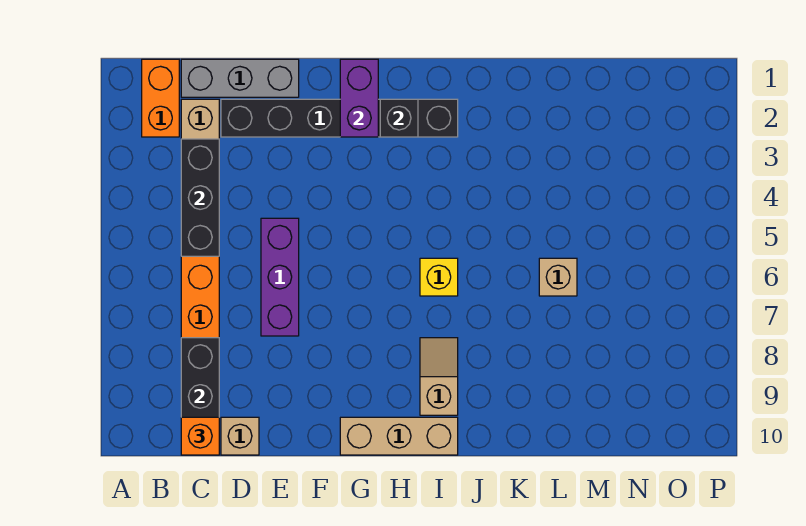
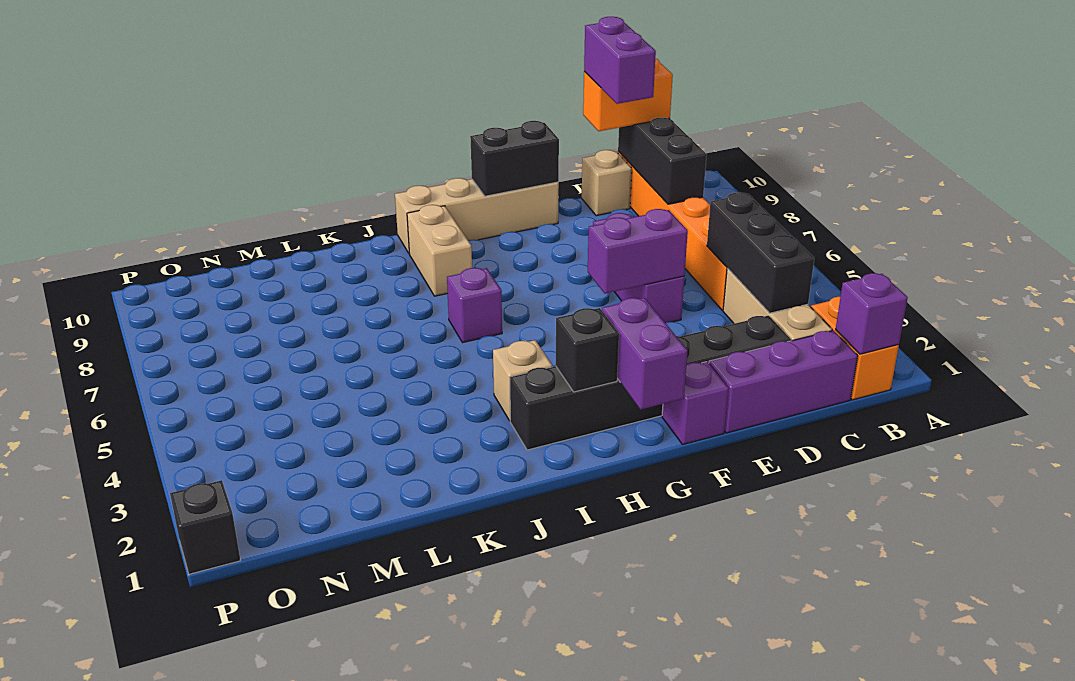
none -> purple brick B1 level 2
grey brick C1:E1 level 1 -> purple brick C1:E1 level 1
orange brick C10 level 3 -> orange brick C10:D10 level 3
none -> purple brick D9:D10 level 4
none -> purple brick E5:F5 level 2
none -> purple brick F1 level 1
none -> black brick F10:G10 level 2
tan brick G10:I10 level 1 -> tan brick F10:I10 level 1
yellow brick I6 level 1 -> purple brick I6 level 1
tan slope I8:I9 level 1 top 9 -> tan brick I8:I9 level 1
tan brick L6 level 1 -> tan brick I3 level 1
none -> black brick P1 level 1

